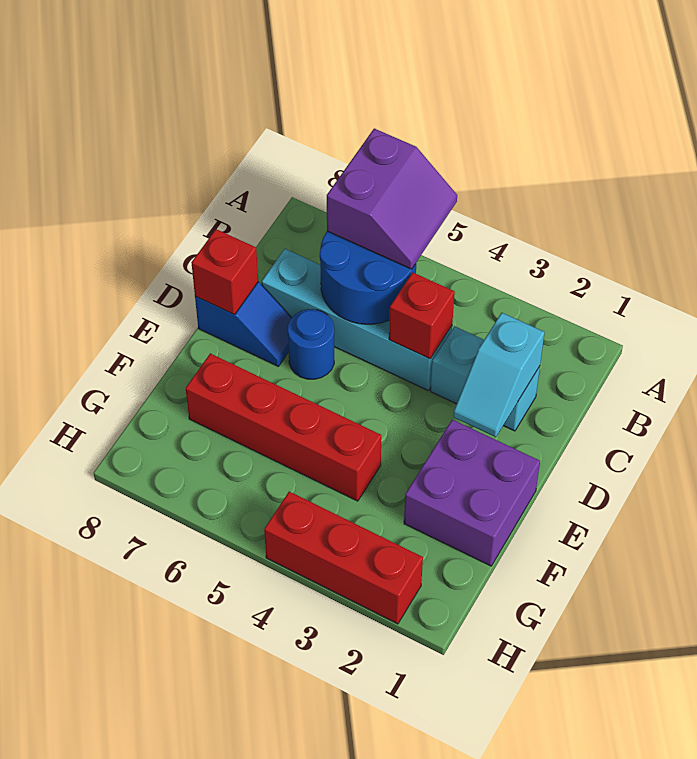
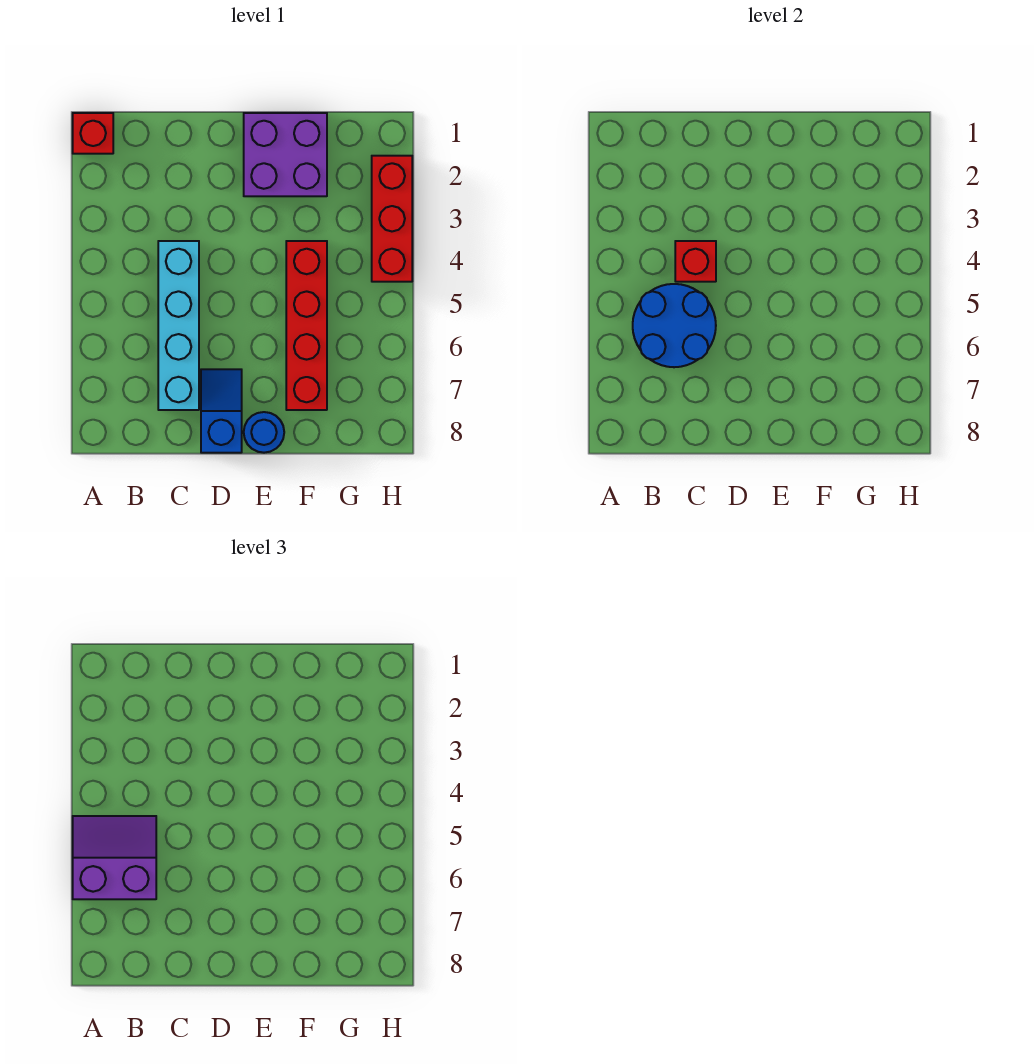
cyan brick C2:C3 level 1 -> none
cyan slope C2:D2 level 2 top C -> none
blue round brick D6 level 1 -> blue round brick E8 level 1
red brick D8 level 2 -> red brick A1 level 1

